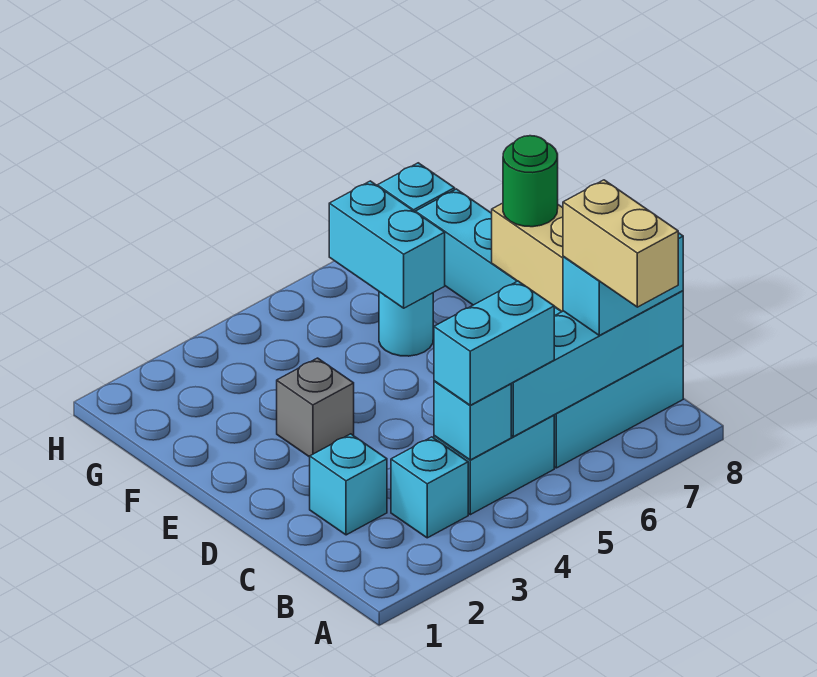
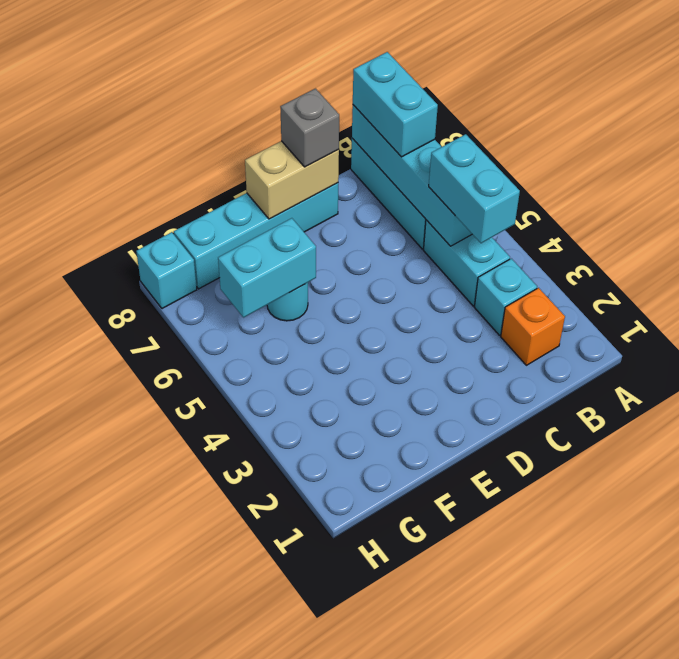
tan brick A7:B7 level 4 -> none
none -> orange brick B2 level 1
cyan brick B4 level 2 -> none
cyan brick C2 level 1 -> none
grey brick E3 level 1 -> grey brick D8 level 3
green round brick E8 level 3 -> none

